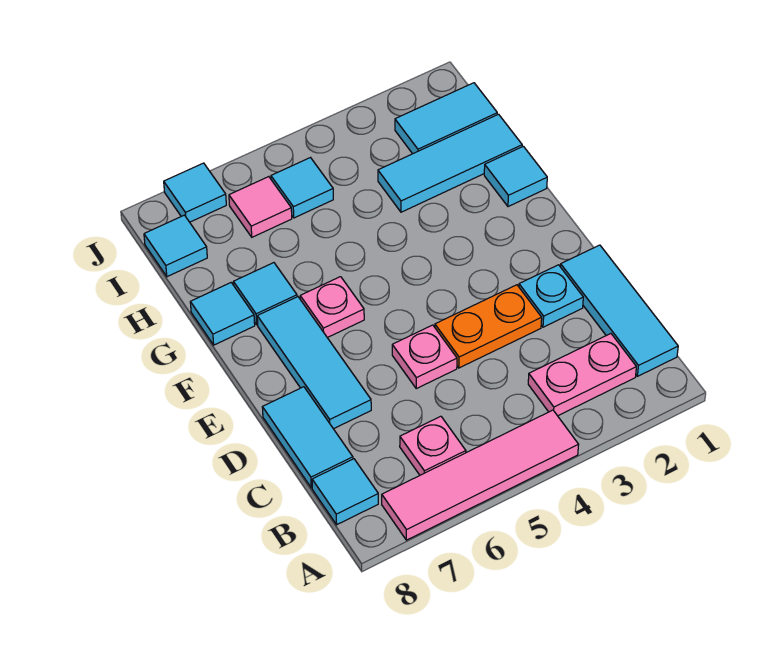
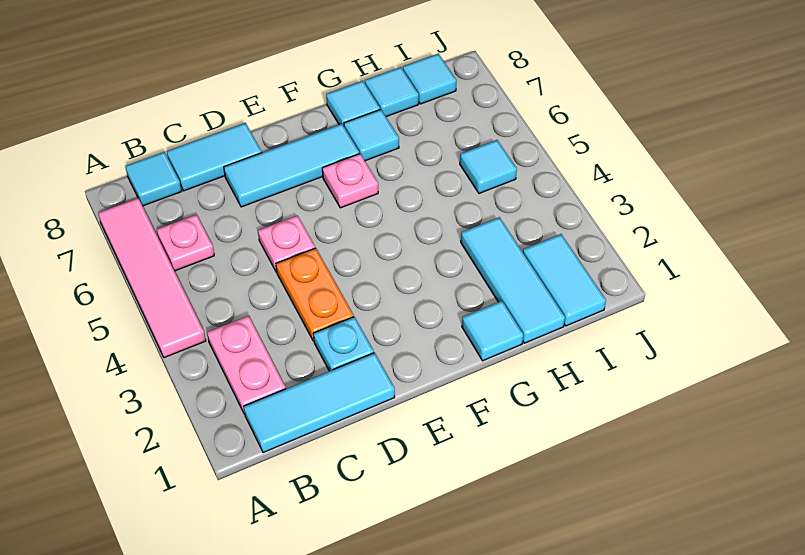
pink tile I6 level 1 -> none
cyan tile J7 level 1 -> cyan tile H8 level 1

